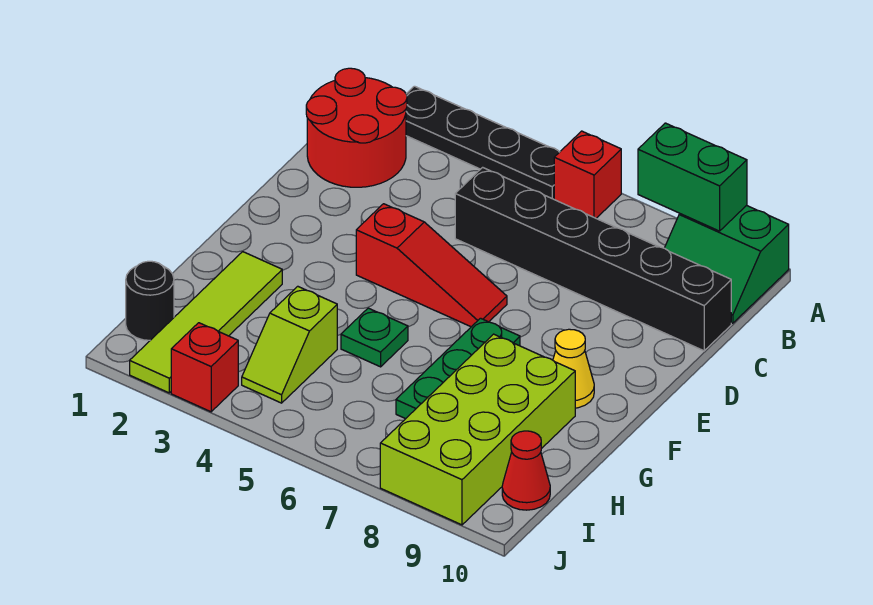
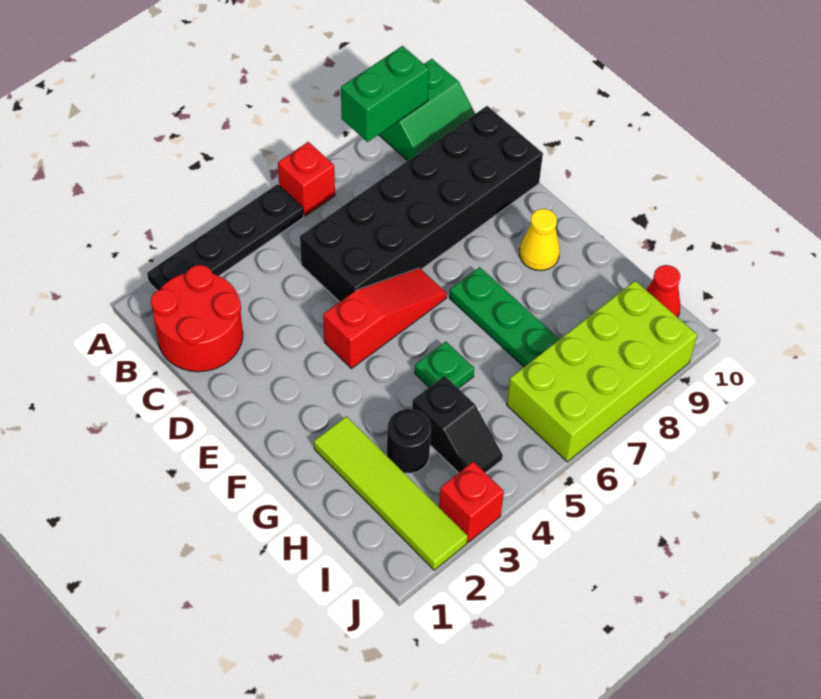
black brick C5:C10 level 1 -> black brick C5:D10 level 1
lime brick G8:J9 level 1 -> lime brick I6:J9 level 1
lime slope H4:I4 level 1 top H -> black slope H4:I4 level 1 top H
black round brick I1 level 1 -> black round brick H3 level 1

